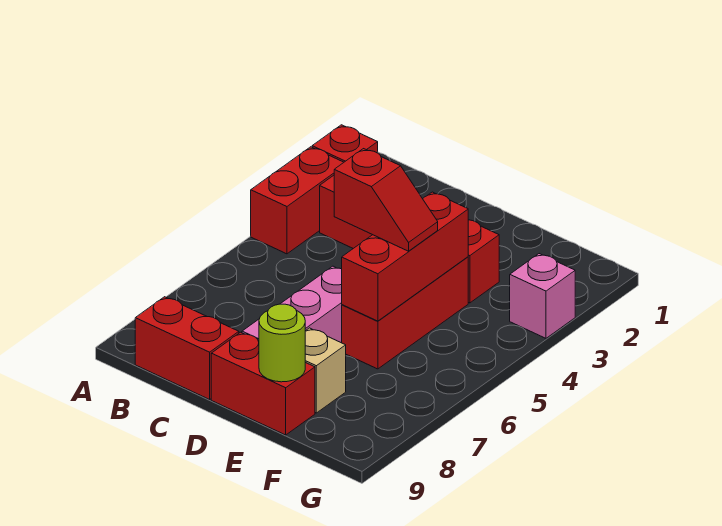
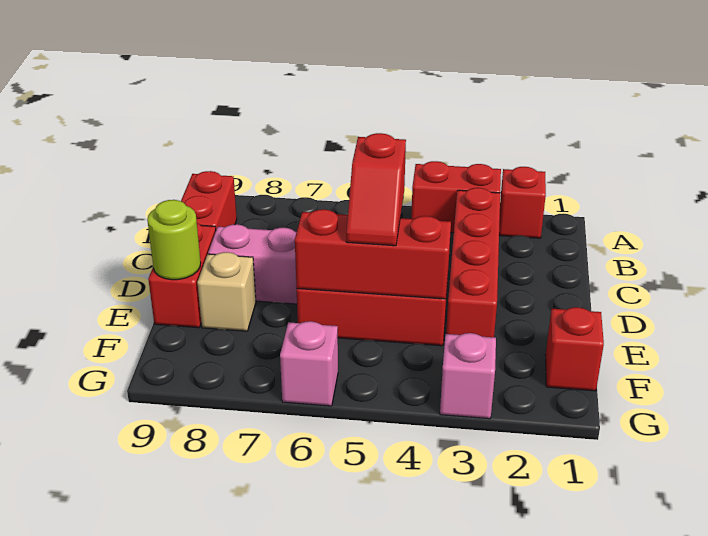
none -> red brick F1 level 1
none -> pink brick G6 level 1

